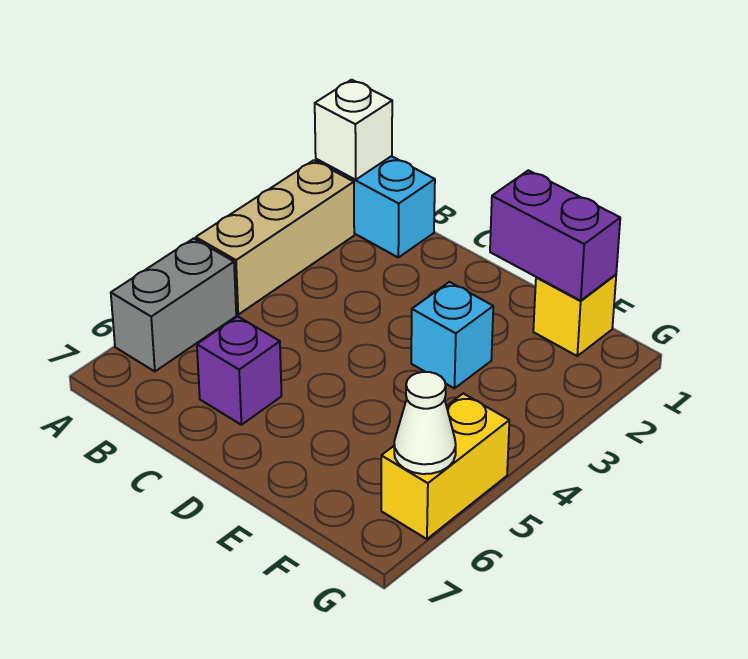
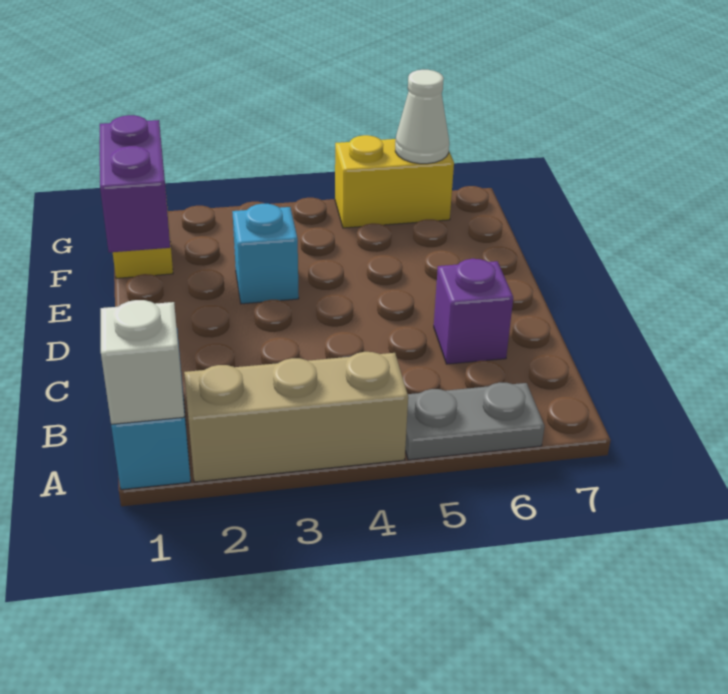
grey brick A5:A6 level 1 -> grey plate A5:A6 level 1

